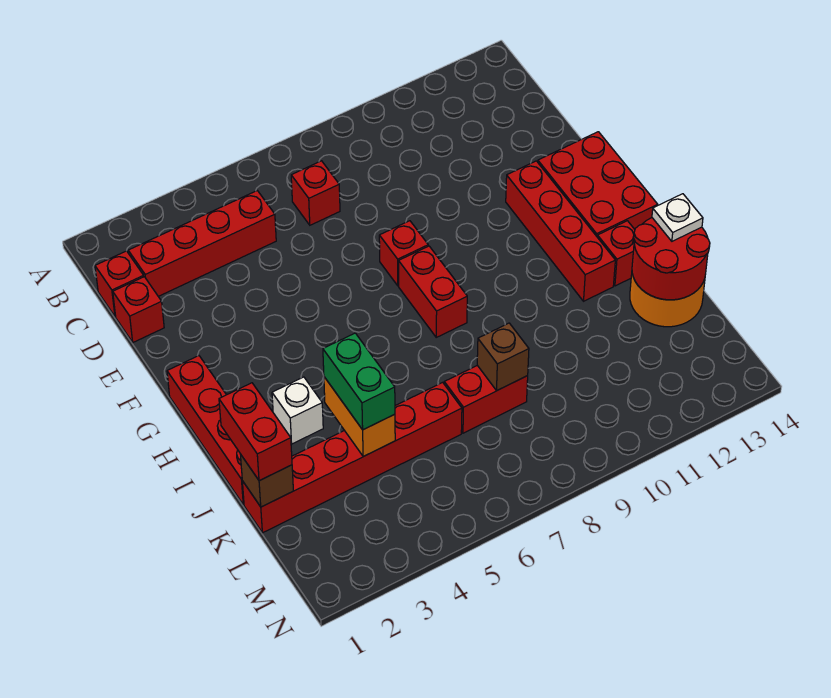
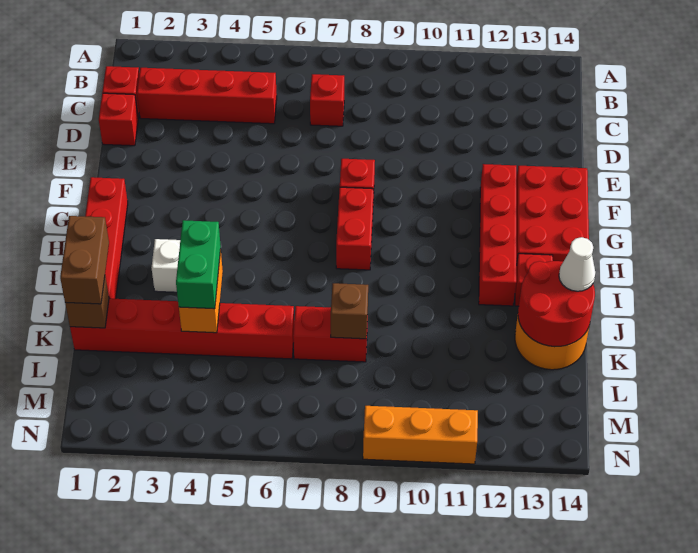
red brick J1:K1 level 3 -> brown brick J1:K1 level 3
white plate J14 level 3 -> white cone J14 level 3
none -> orange brick N9:N11 level 1

